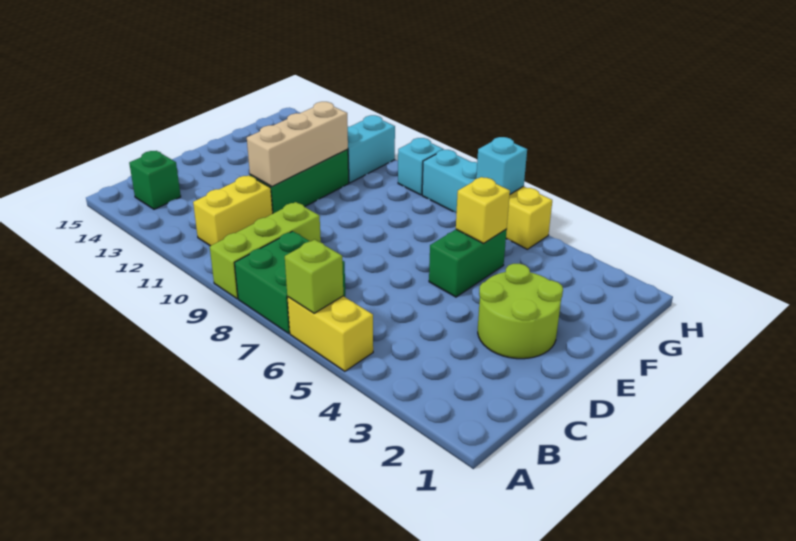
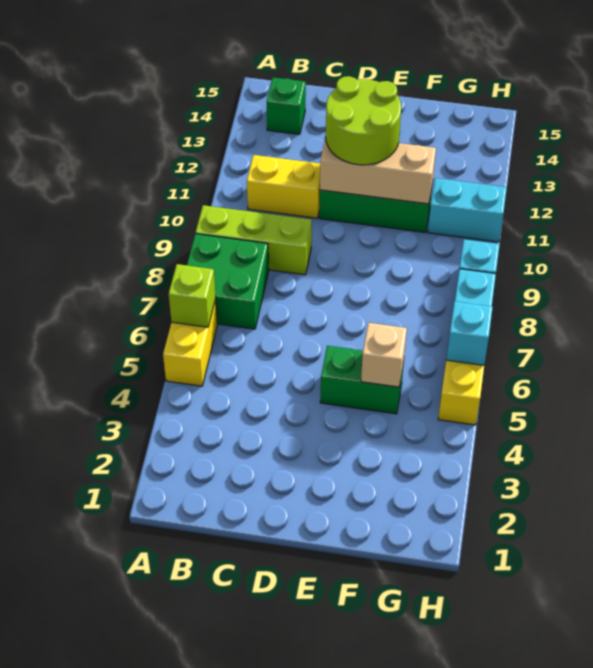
lime round brick D2:E3 level 1 -> lime round brick D11:E12 level 3
yellow brick F5 level 2 -> tan brick F5 level 2

